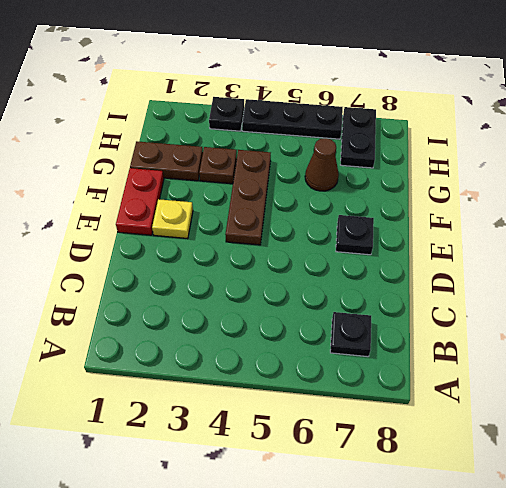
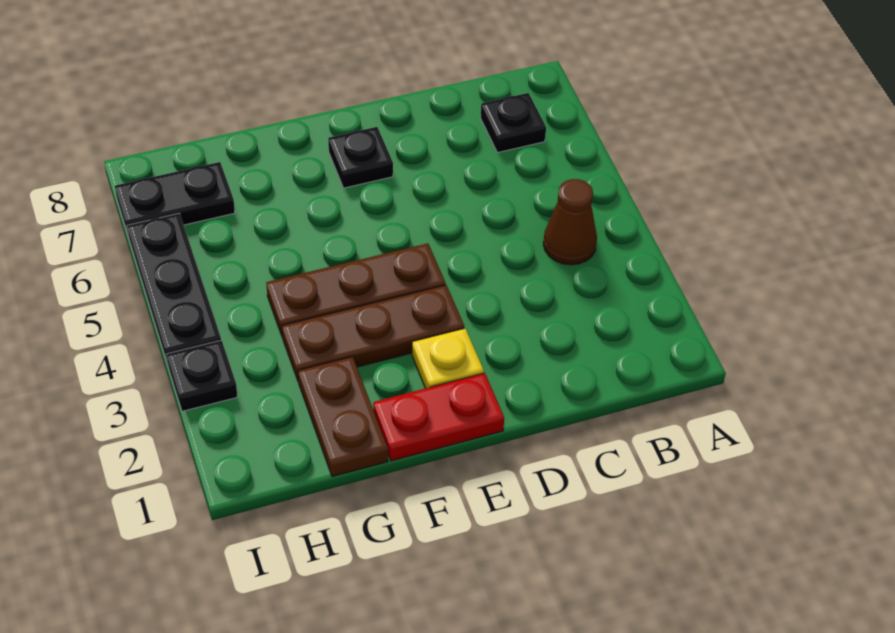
brown plate G3 level 1 -> brown plate E3:G3 level 1
brown cone G6 level 1 -> brown cone B4 level 1

